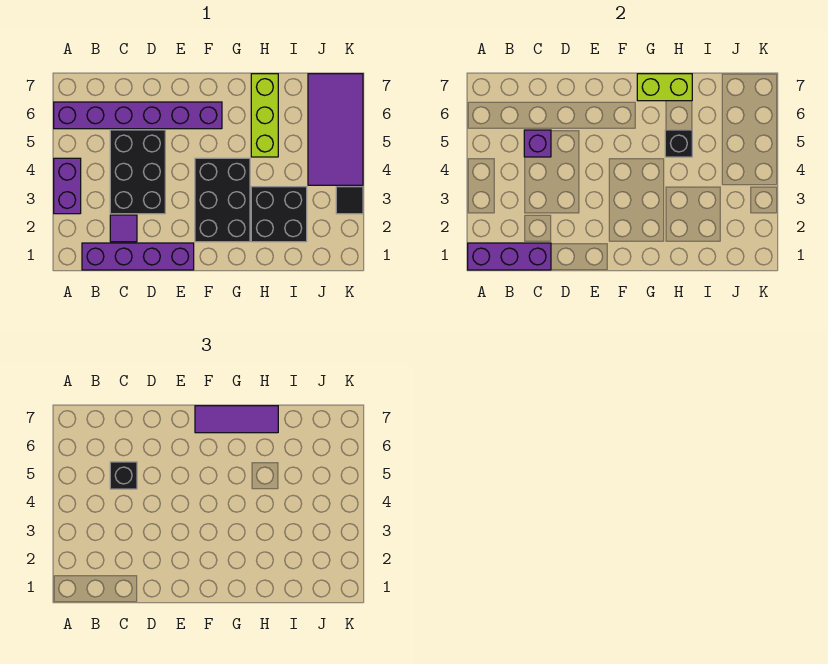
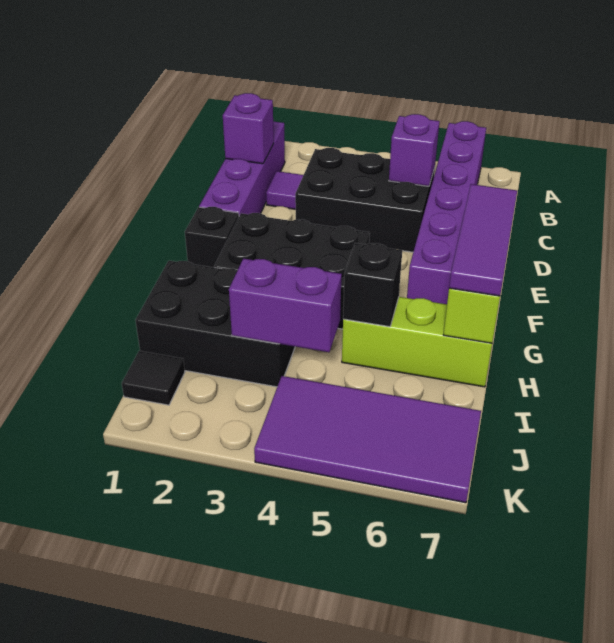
purple brick A1:C1 level 2 -> purple brick C1 level 2
purple brick A3:A4 level 1 -> purple brick I3:I4 level 2
black brick C5 level 3 -> black brick F1 level 1
black brick H2:I3 level 1 -> black brick H1:I3 level 1
black tile K3 level 1 -> black tile J1 level 1

